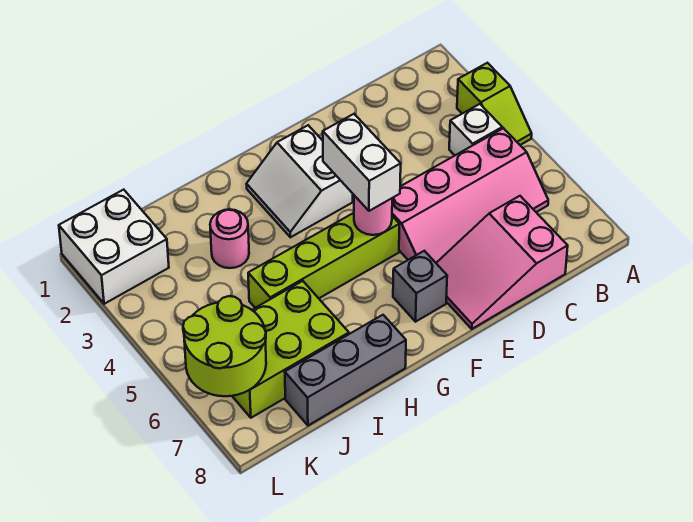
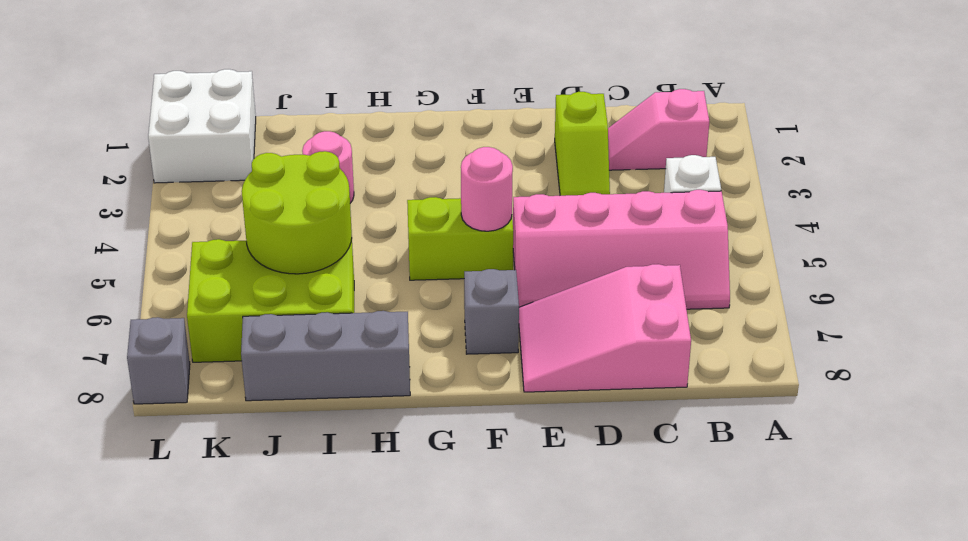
lime slope A3:A4 level 1 top 3 -> lime slope D2:D3 level 1 top 2
none -> pink slope B2:C2 level 1 top B
white slope F2:G3 level 1 top F -> none
white brick F4:F5 level 3 -> none
lime brick F5:I5 level 1 -> lime brick F5:G5 level 1
lime round brick K6:L7 level 2 -> lime round brick I5:J6 level 2
none -> grey brick L8 level 1

